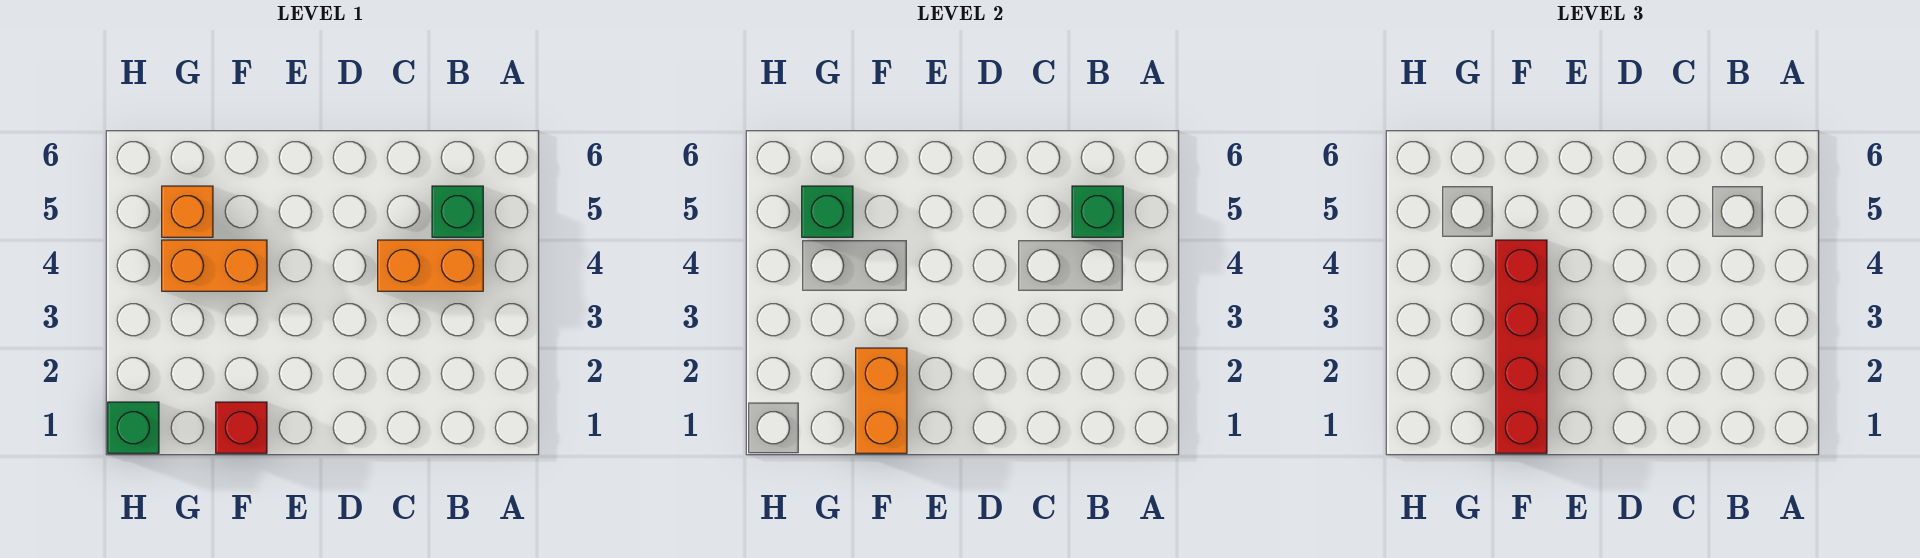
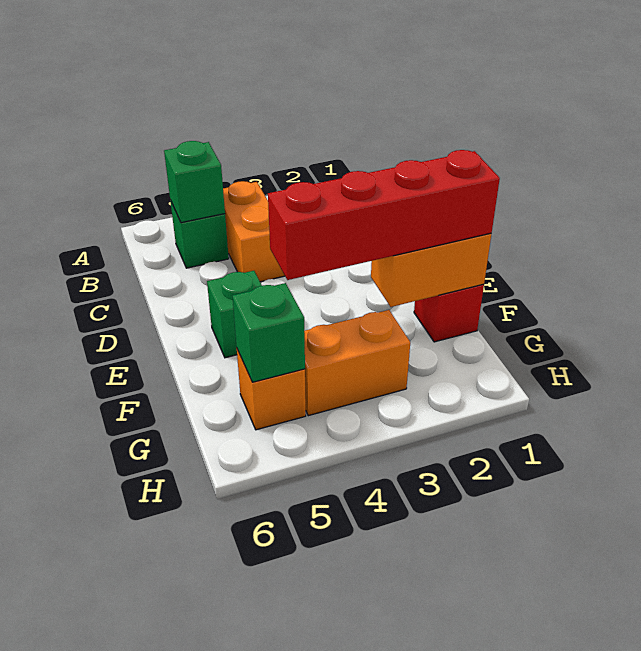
orange brick F4:G4 level 1 -> orange brick G3:G4 level 1
green brick H1 level 1 -> green brick E5 level 1

